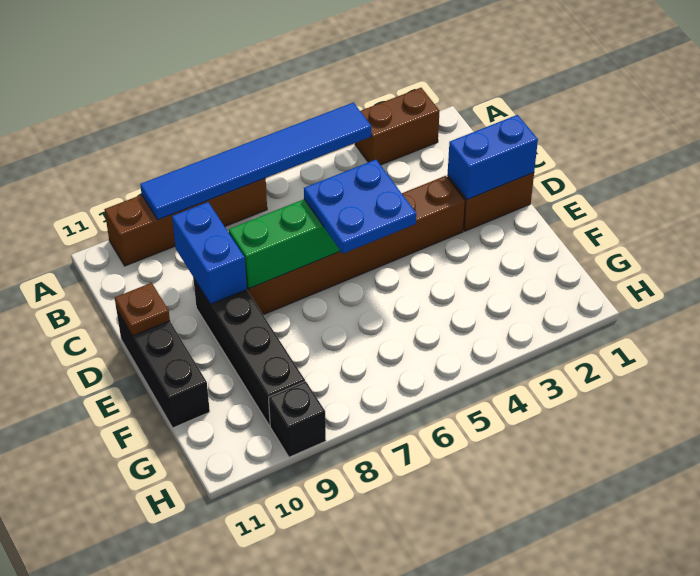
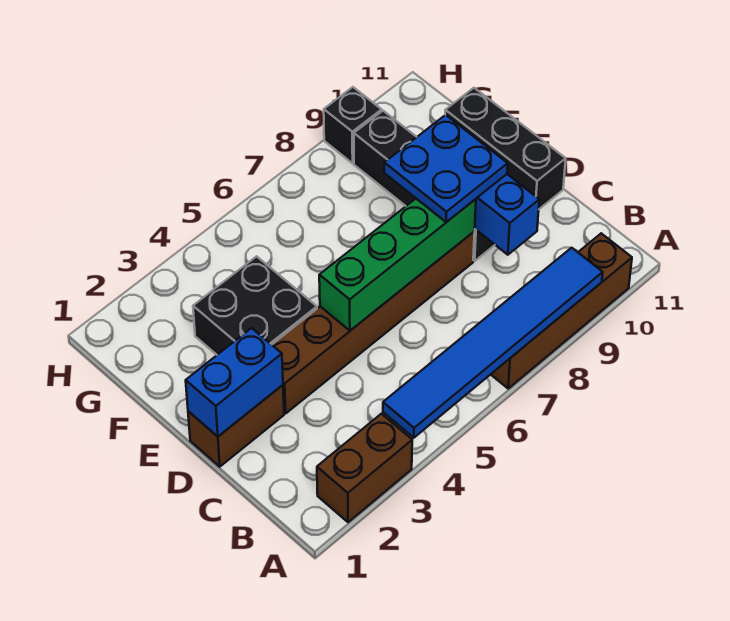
blue plate D5:E6 level 3 -> blue plate D8:E9 level 3
brown plate D11 level 2 -> none
none -> black brick E3:F4 level 1

